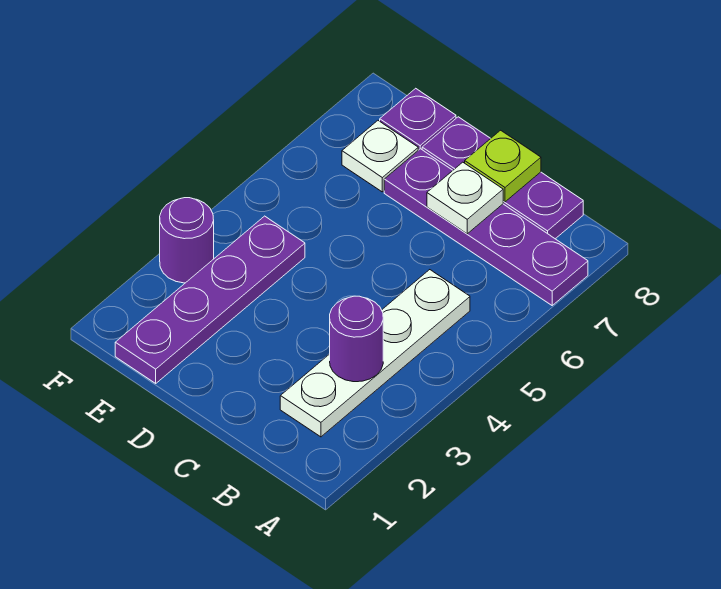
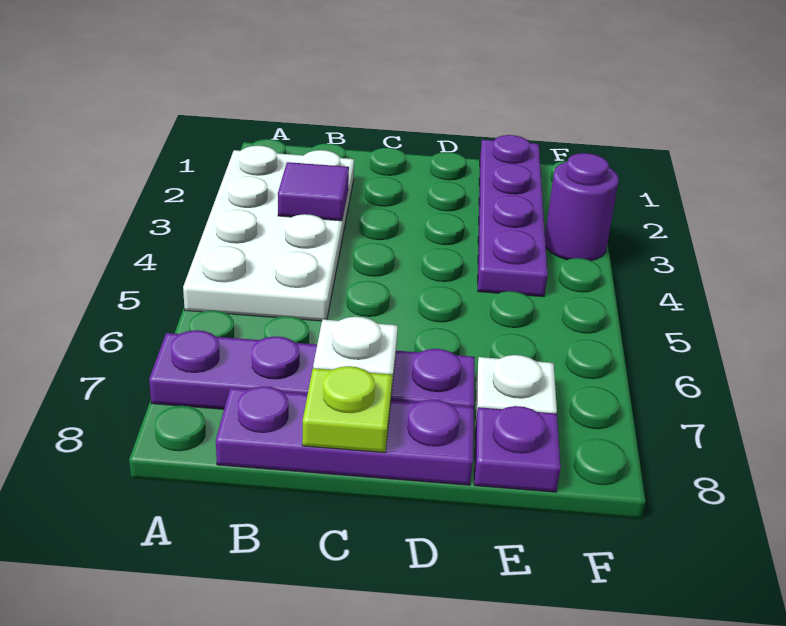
white plate B2:B5 level 1 -> white plate A2:B5 level 1
purple round brick B3 level 2 -> purple tile B3 level 2

